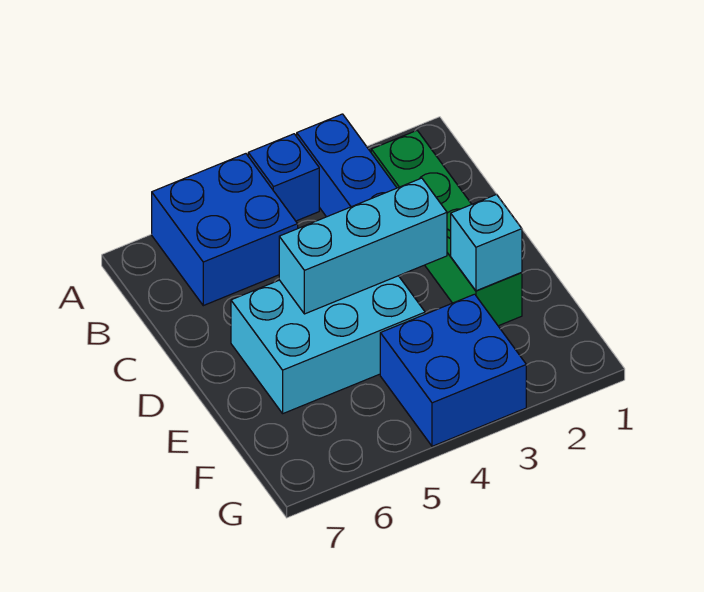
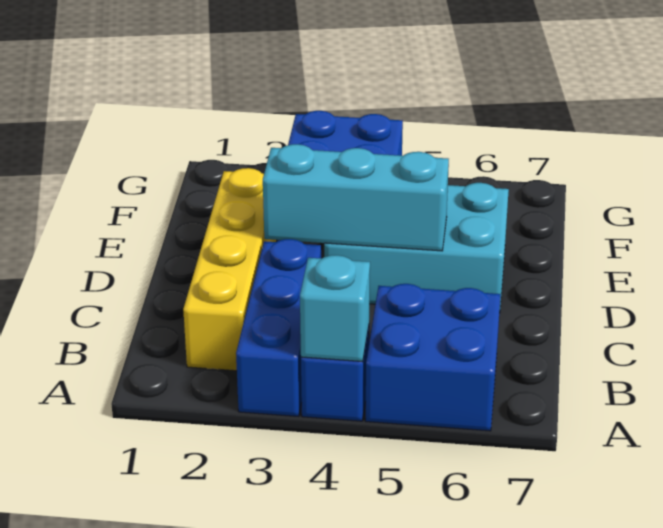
green brick B2:E2 level 1 -> yellow brick B2:E2 level 1
cyan brick E2 level 2 -> cyan brick A4 level 2

